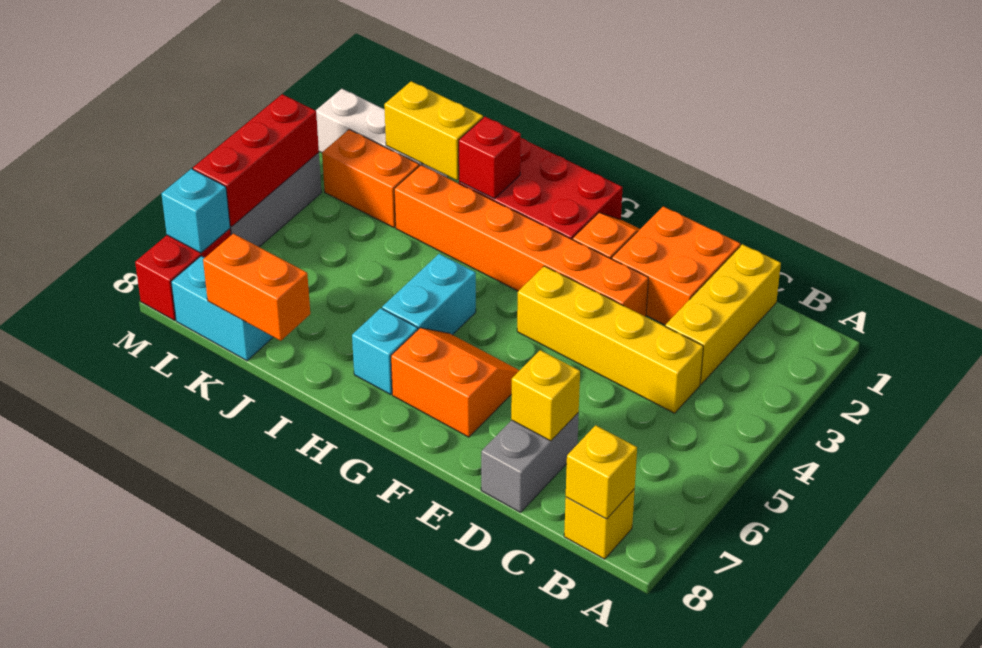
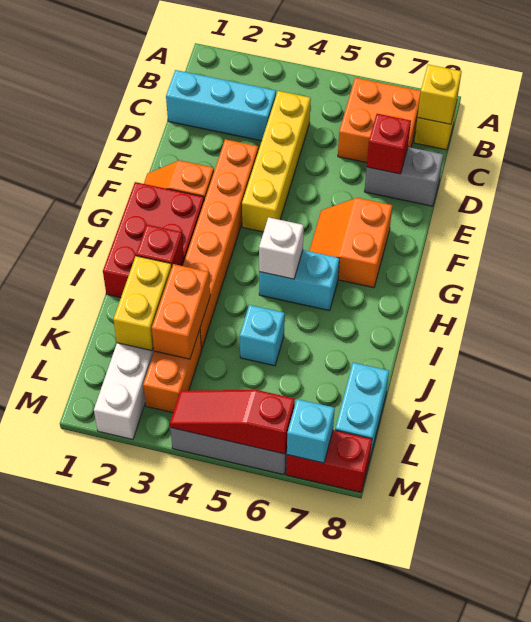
yellow brick C1:C3 level 1 -> cyan brick C1:C3 level 1
orange brick D1:E2 level 1 -> orange brick B6:C7 level 1
yellow brick D7 level 2 -> red brick D7 level 2
none -> white brick H5 level 2
cyan brick H7 level 1 -> cyan brick J5 level 1
orange brick J8:K8 level 2 -> orange brick J3:K3 level 2
red brick M4:M6 level 2 -> red slope M4:M6 level 2 top 6

